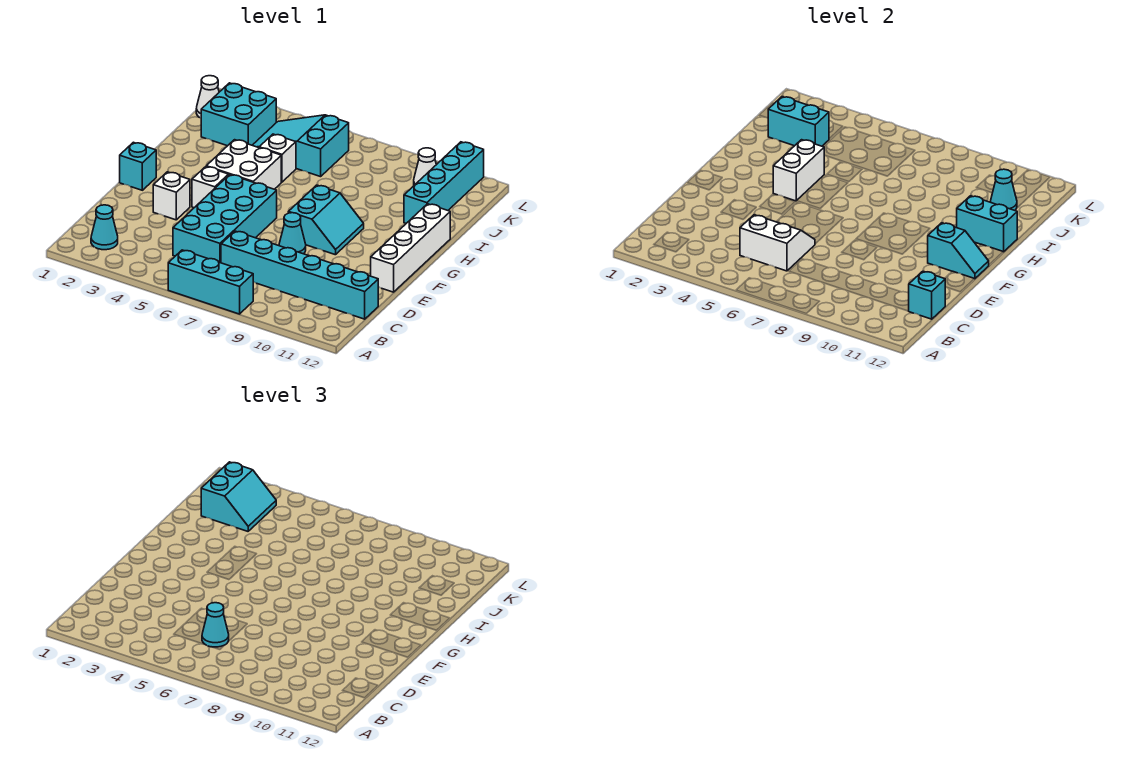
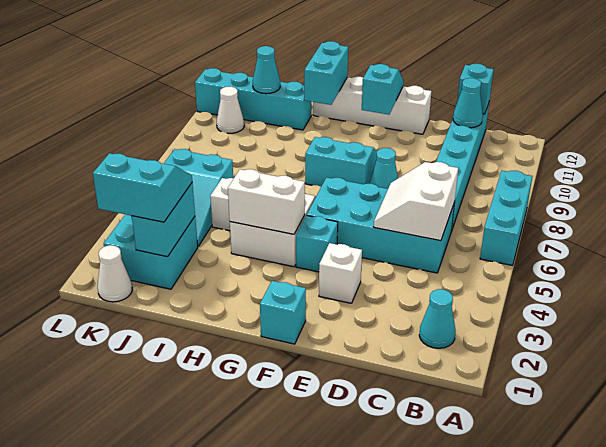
cyan cone C6 level 3 -> cyan cone C11 level 2
white brick F4 level 1 -> cyan brick F4 level 1

